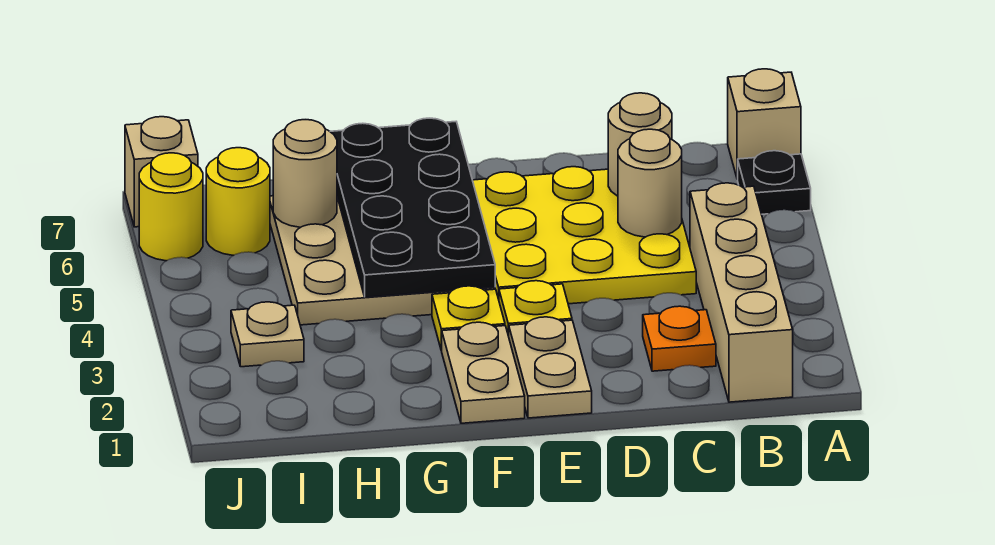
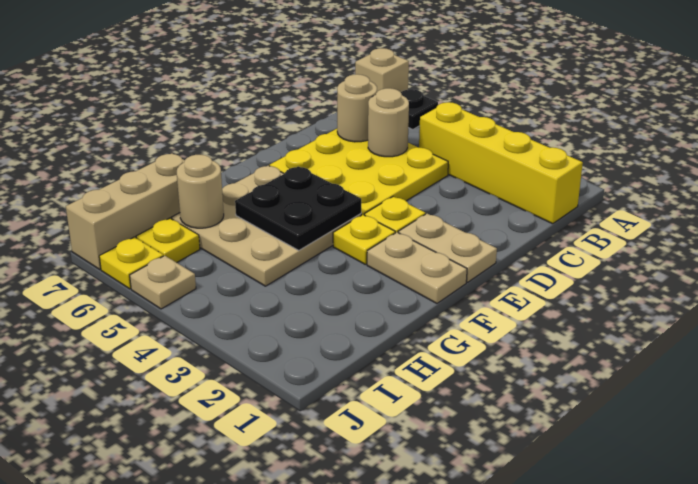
tan brick B1:B4 level 1 -> yellow brick B1:B4 level 1
orange plate C2 level 1 -> none
black plate F4:G7 level 2 -> black plate F4:G5 level 2
tan plate I3 level 1 -> tan plate J5 level 1
yellow round brick I6 level 1 -> yellow plate I6 level 1
yellow round brick J6 level 1 -> yellow plate J6 level 1
tan brick J7 level 1 -> tan brick H7:J7 level 1

